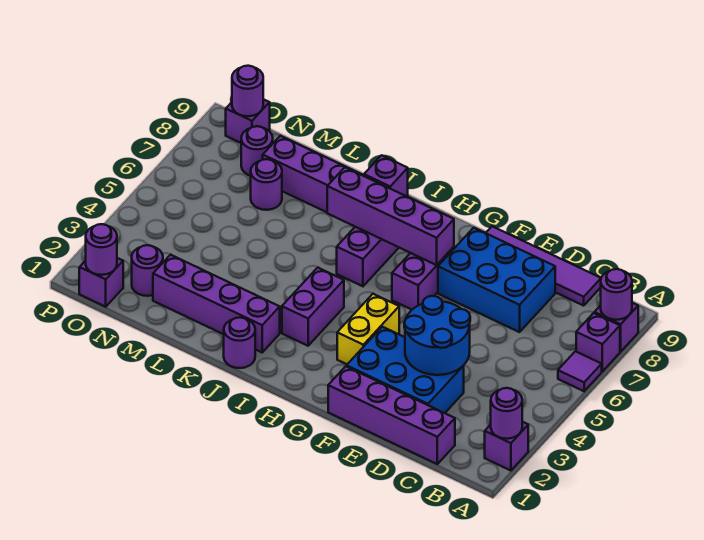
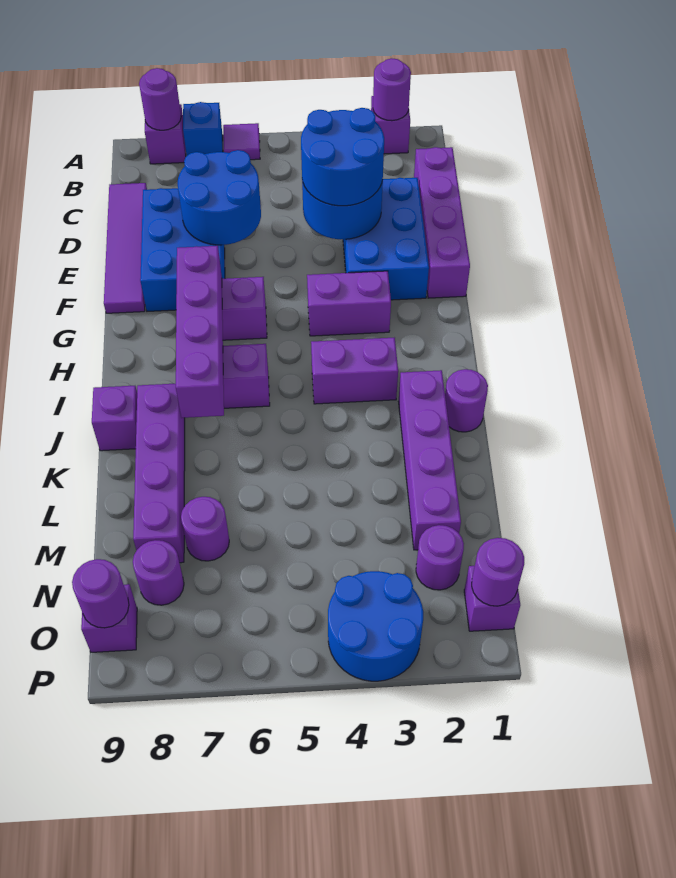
purple brick A7 level 1 -> blue brick A7 level 1
none -> blue round brick D3:E4 level 3
none -> blue round brick D6:E7 level 2
yellow brick G3:G4 level 1 -> purple brick G3:G4 level 1
none -> blue round brick O3:P4 level 1

